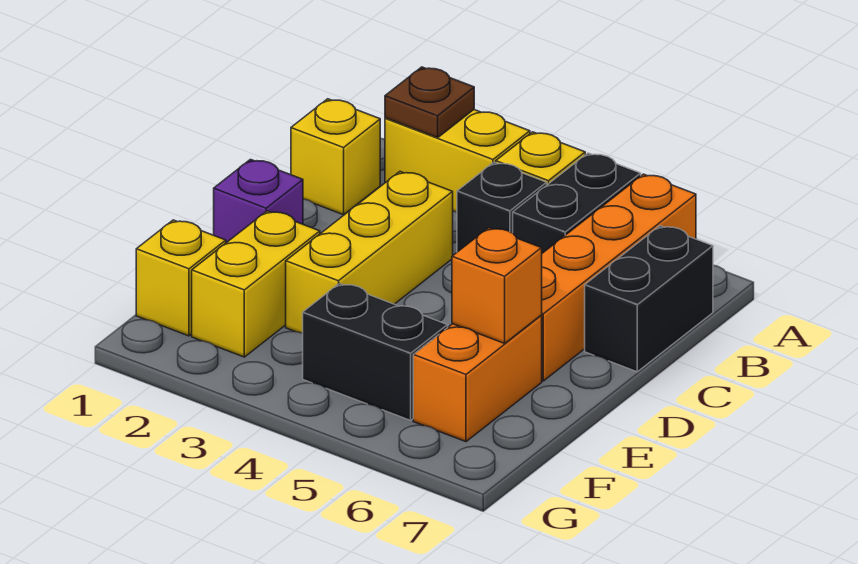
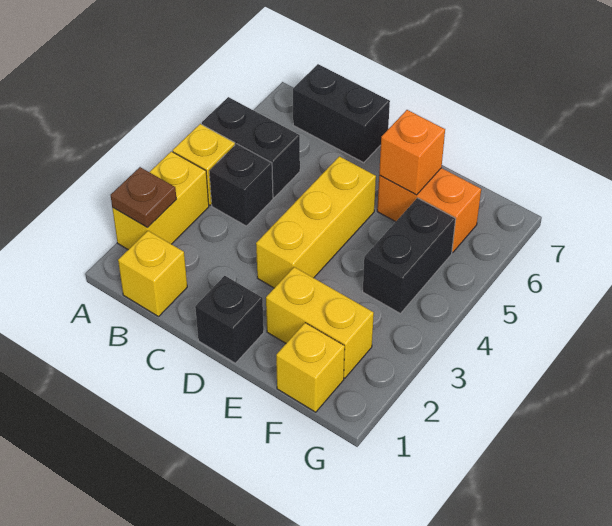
orange brick A6:D6 level 1 -> none
yellow brick C3:E3 level 1 -> yellow brick D3:D5 level 1
purple brick D1 level 1 -> black brick D1 level 1

